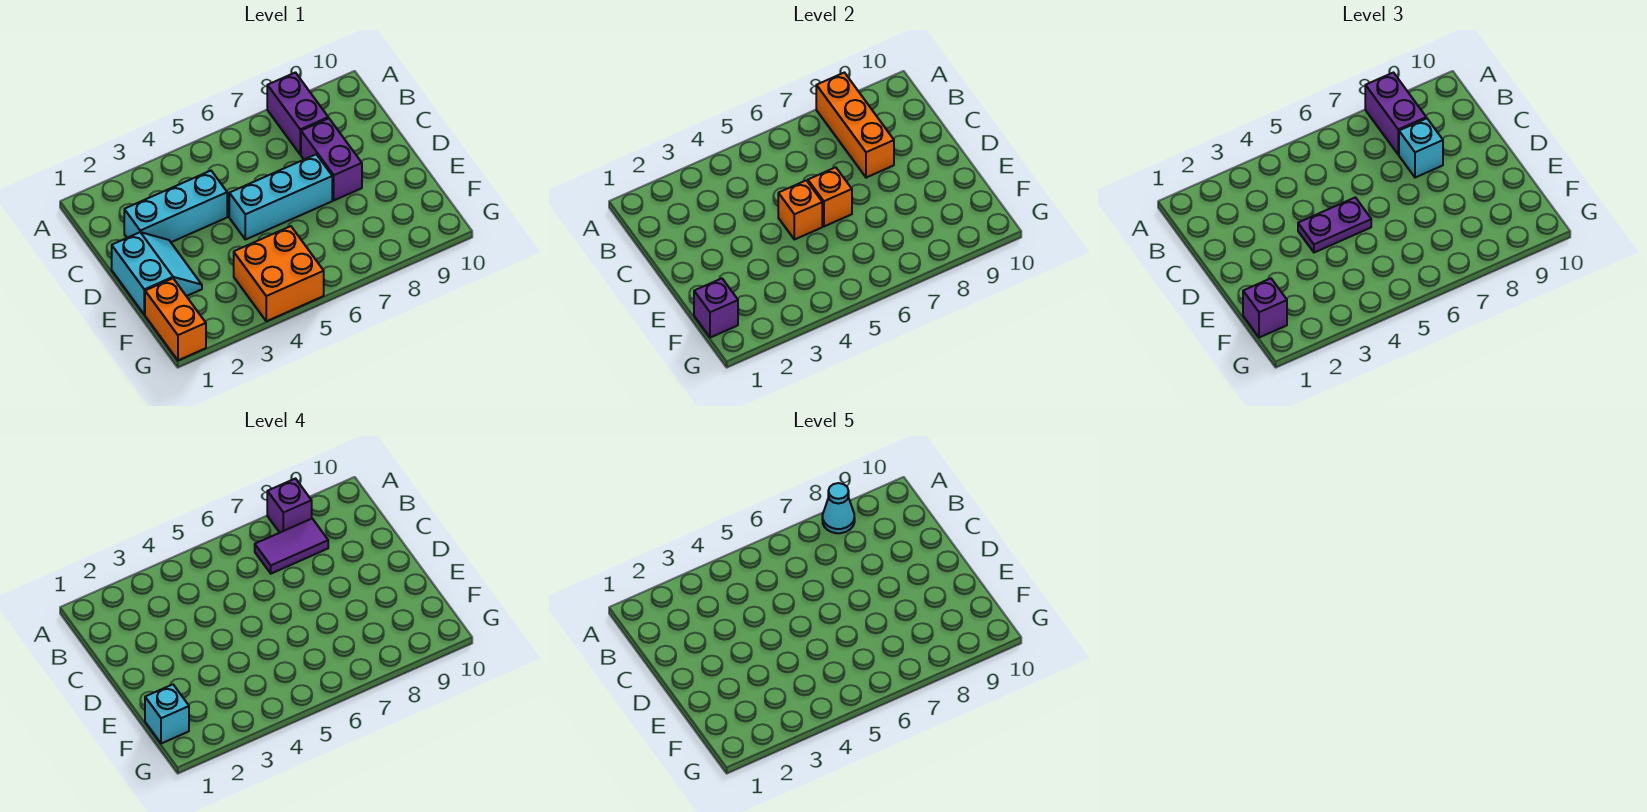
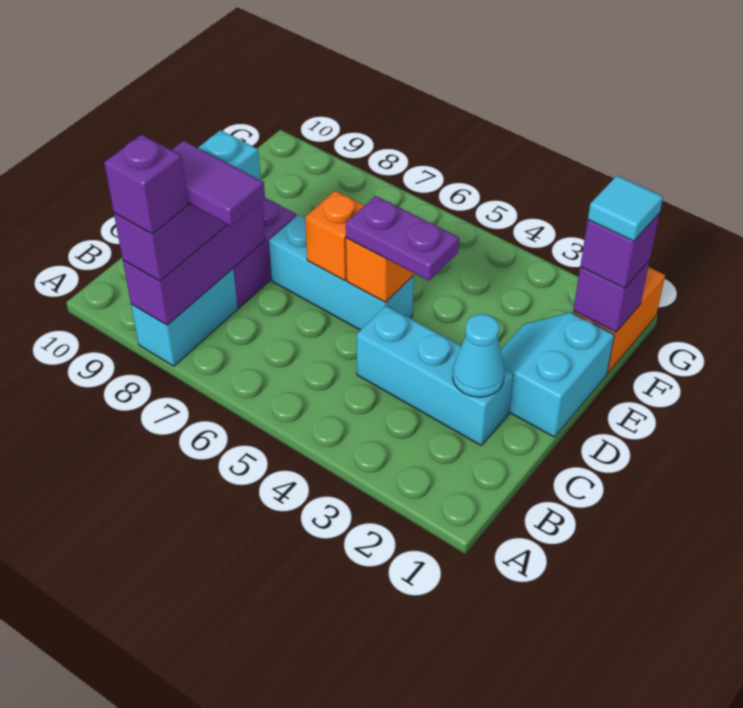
purple brick A8:B8 level 1 -> cyan brick A8:B8 level 1
orange brick A8:C8 level 2 -> purple brick A8:C8 level 2
cyan cone A8 level 5 -> cyan cone C2 level 2
cyan brick F1 level 4 -> cyan tile F1 level 4
orange brick F4:G5 level 1 -> none

